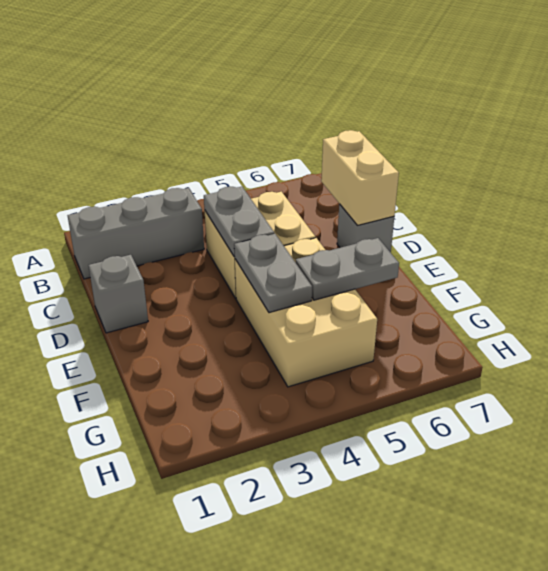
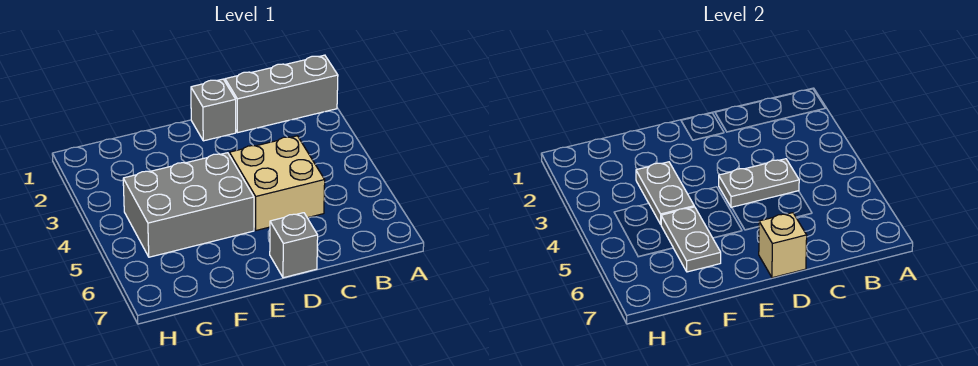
grey brick B1:B3 level 1 -> grey brick A1:C1 level 1
tan brick C7:D7 level 2 -> tan brick D7 level 2
tan brick E4:G5 level 1 -> grey brick E4:G5 level 1
grey plate E4:F4 level 2 -> grey plate F3:F4 level 2

